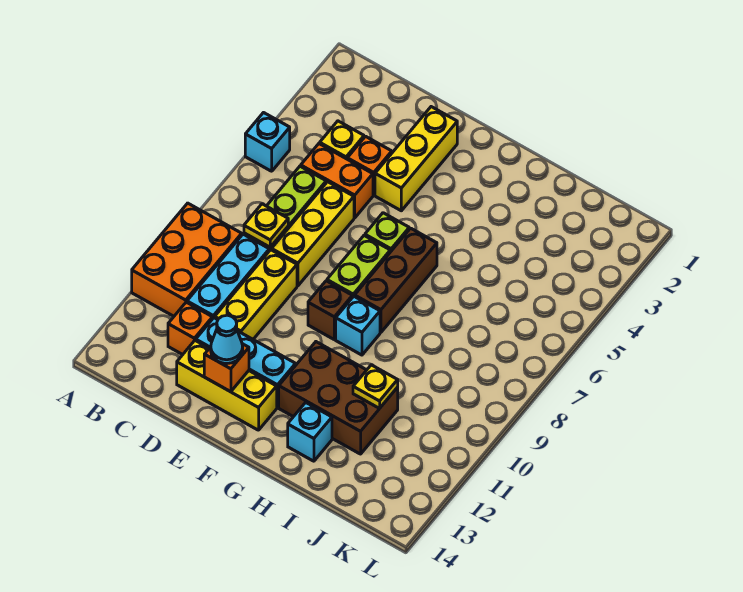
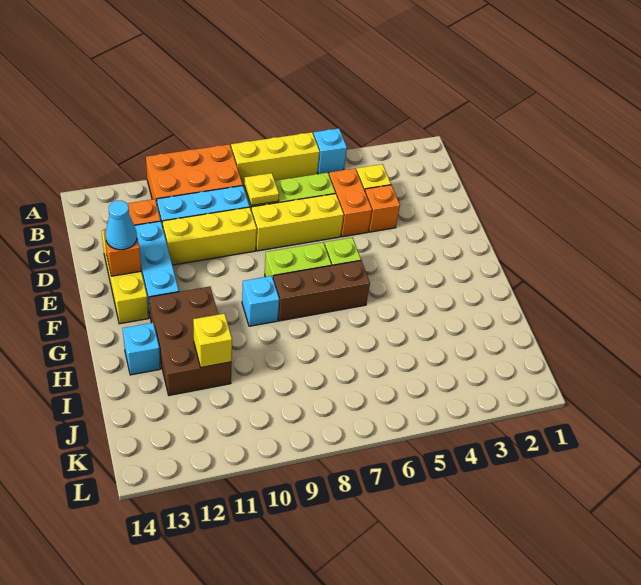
yellow brick E2:E4 level 1 -> yellow brick A6:A8 level 1
brown brick F9 level 1 -> none
yellow plate I11 level 2 -> yellow brick I11 level 2

